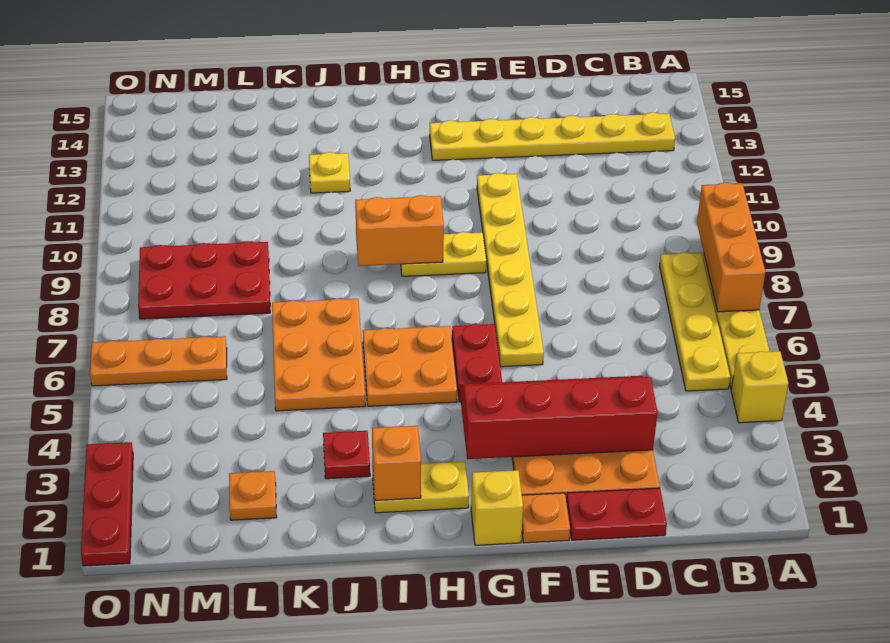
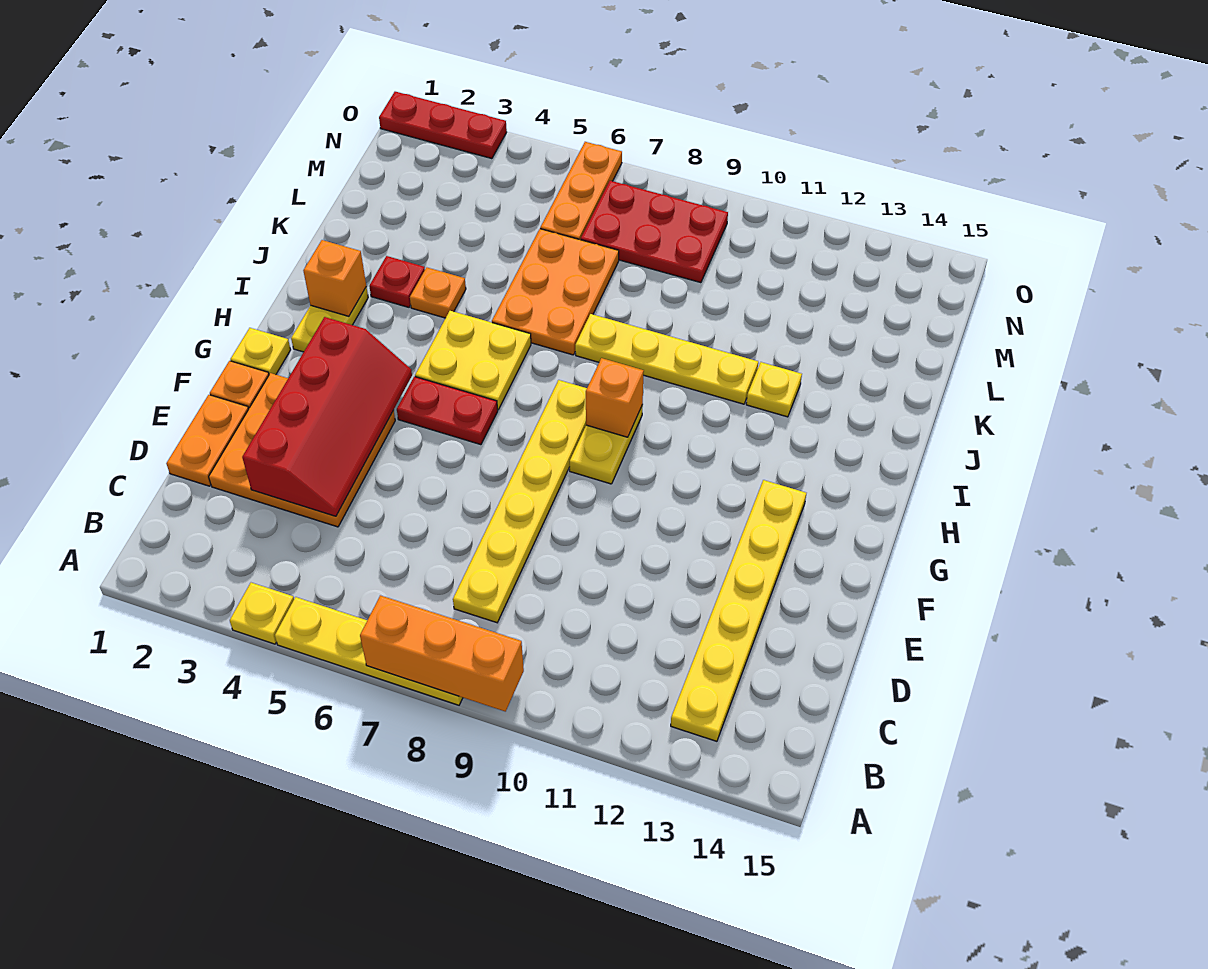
yellow brick A4 level 1 -> yellow plate A4 level 1
yellow plate B5:B8 level 1 -> yellow plate J8:J11 level 1
red plate D1:E1 level 1 -> orange plate D1:E1 level 1
yellow plate F6:F11 level 1 -> yellow plate C8:H8 level 1
yellow brick G1 level 1 -> yellow plate G1 level 1
orange plate H5:I6 level 1 -> yellow plate H5:I6 level 1
orange brick H9:I9 level 2 -> orange brick H9 level 2
orange plate J5:K7 level 1 -> orange plate J6:L7 level 1
orange plate L2 level 1 -> orange plate J4 level 1
red plate L8:N9 level 1 -> red plate M7:N9 level 1

